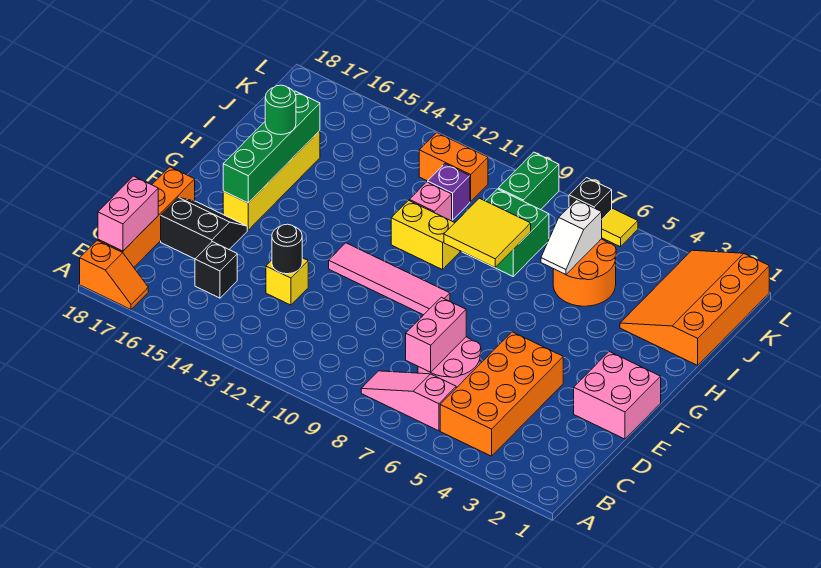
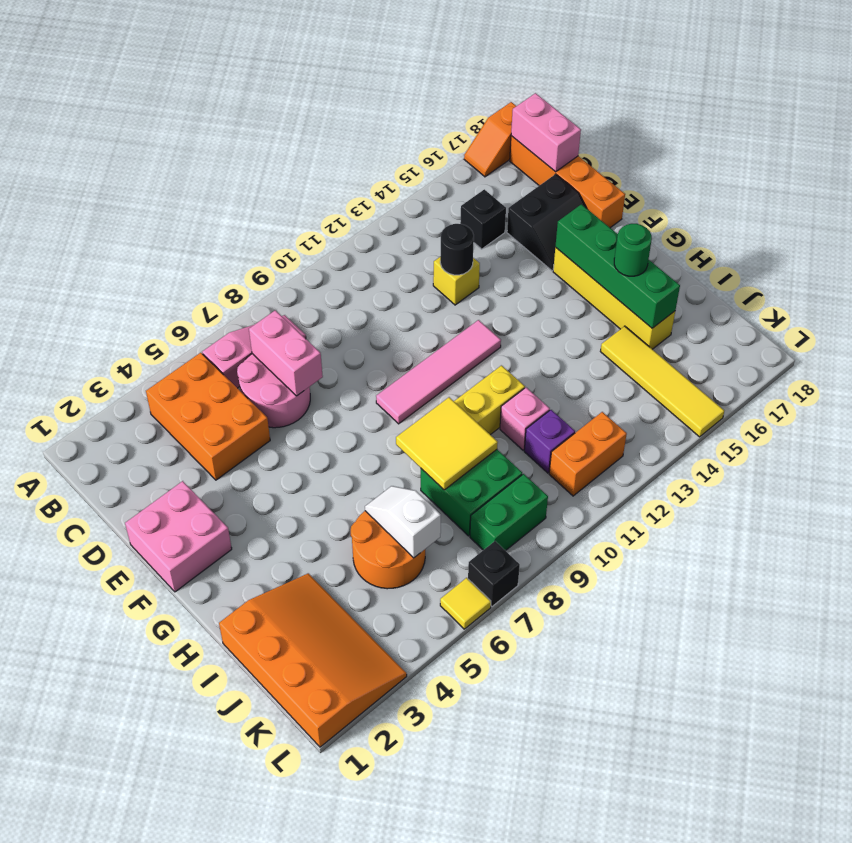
orange brick B4:E5 level 1 -> orange brick B4:D5 level 1
none -> yellow tile I15:L15 level 1
green brick K9:L9 level 1 -> green brick K8:K9 level 1

